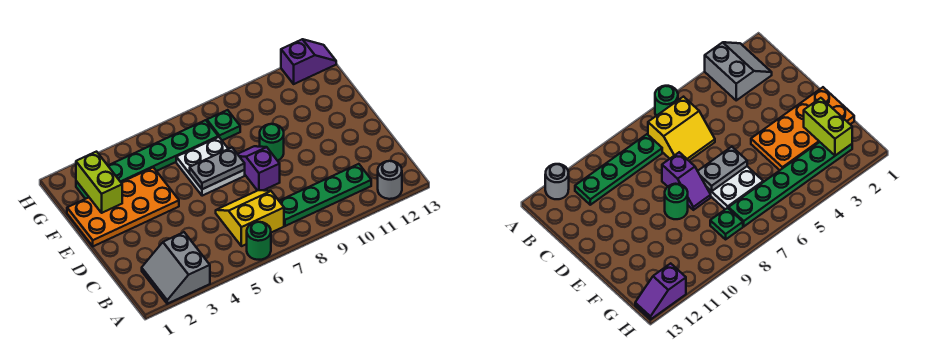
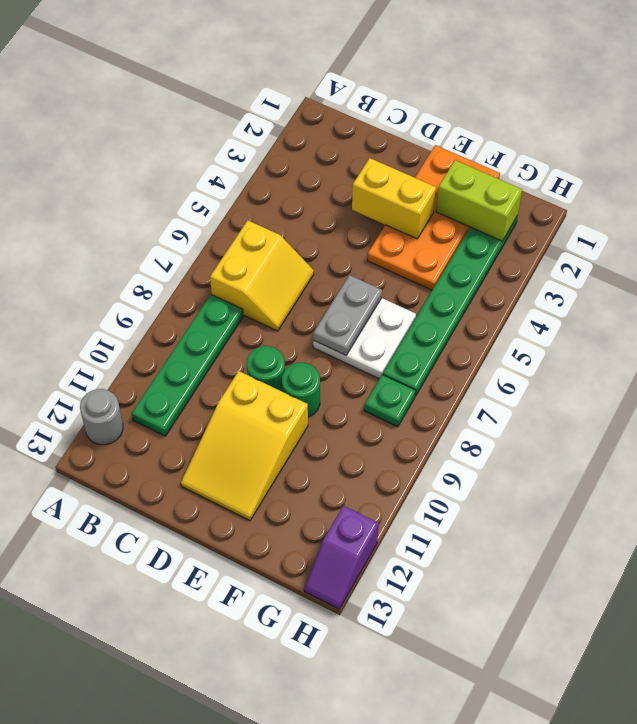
grey slope A2:B3 level 1 top 3 -> none
green round brick A6 level 1 -> green round brick D9 level 1
none -> yellow brick D3:E3 level 2
purple slope D8:E8 level 1 top D -> none
none -> yellow slope D10:E12 level 1 top 10

